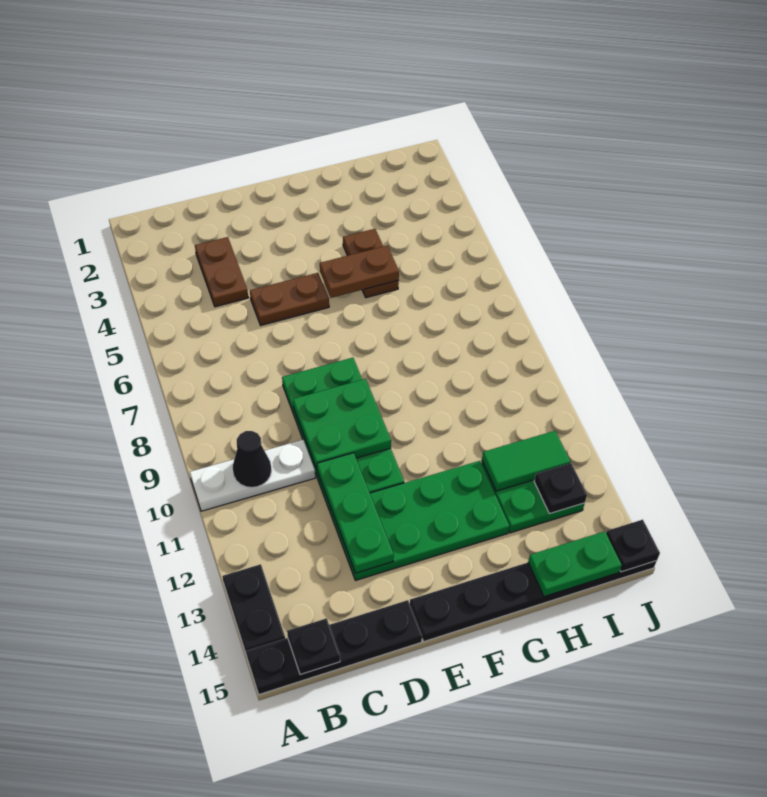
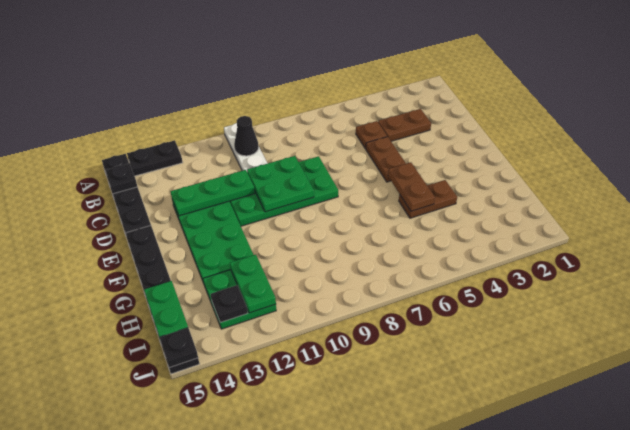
none -> brown plate C5 level 1
green tile H12:I12 level 2 -> green plate H12:I12 level 2

